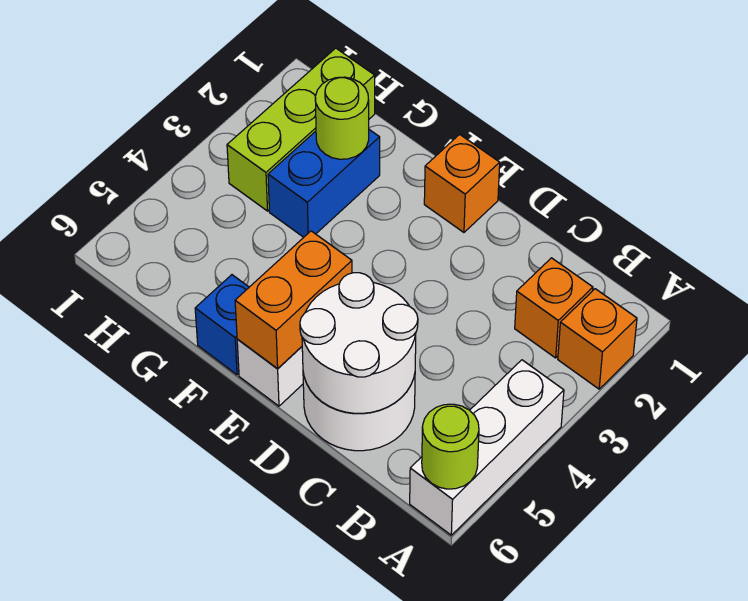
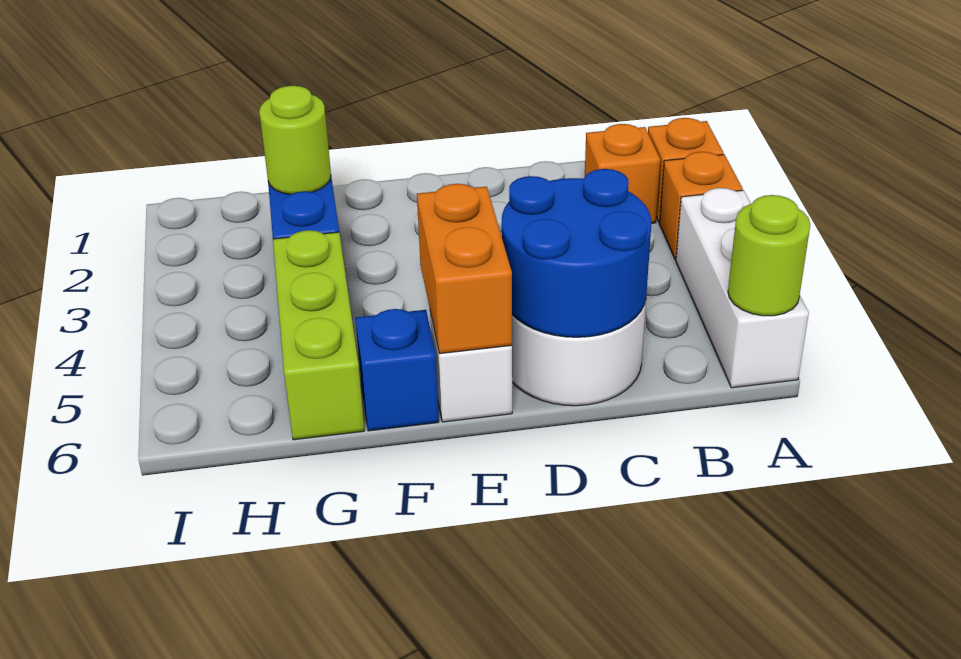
white round brick C5:D6 level 2 -> blue round brick C5:D6 level 2
orange brick E1 level 1 -> orange brick A3 level 1
lime brick H1:H3 level 1 -> lime brick G4:G6 level 1

